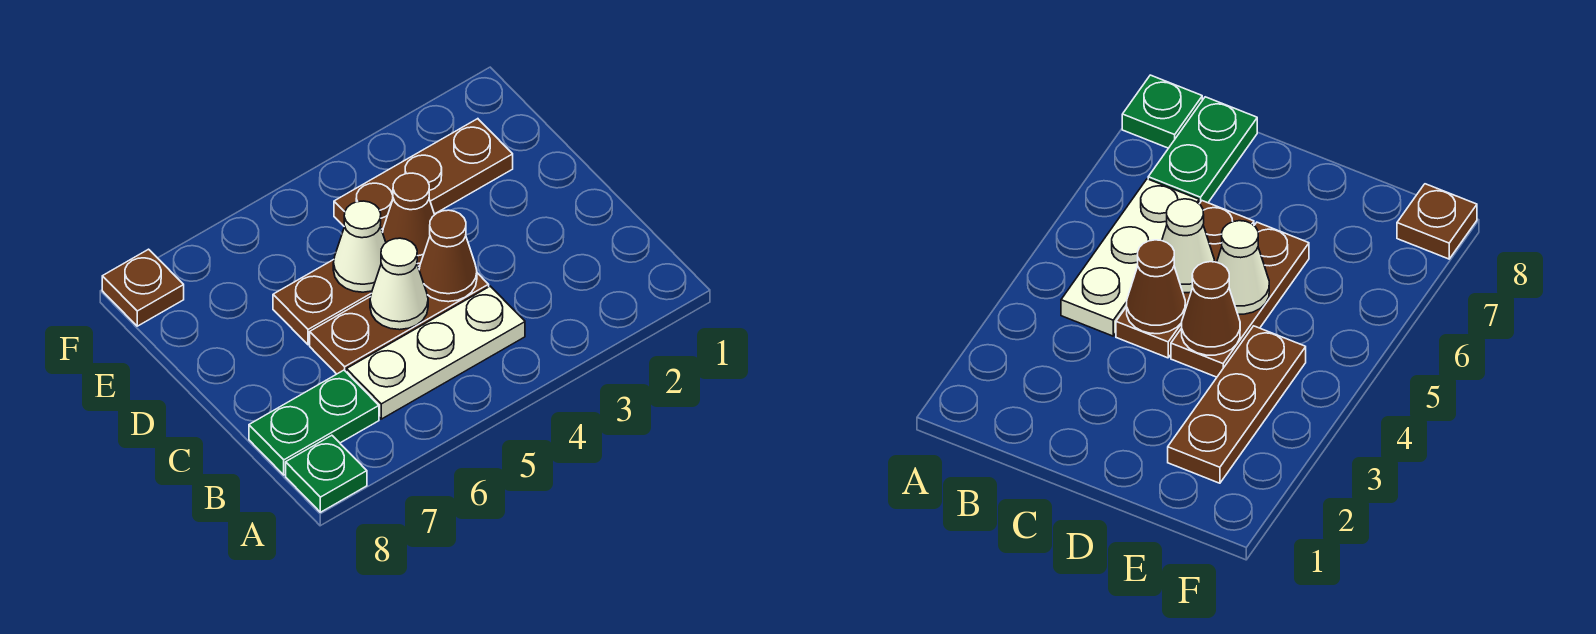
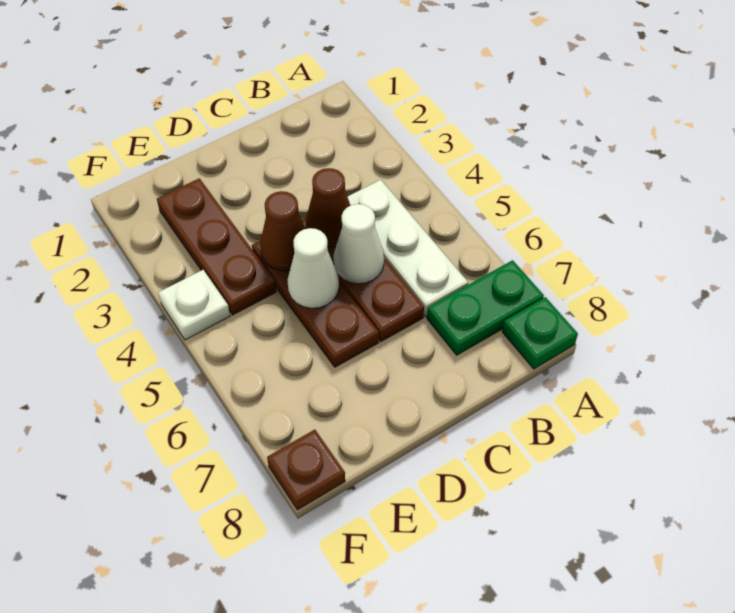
green plate B7:B8 level 1 -> green plate A7:B7 level 1
none -> white plate F4 level 1

